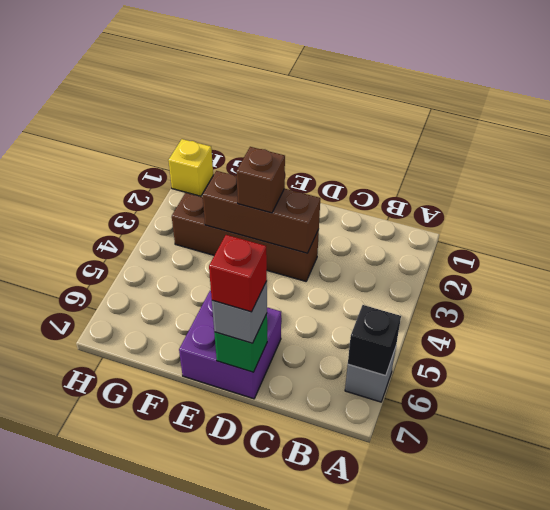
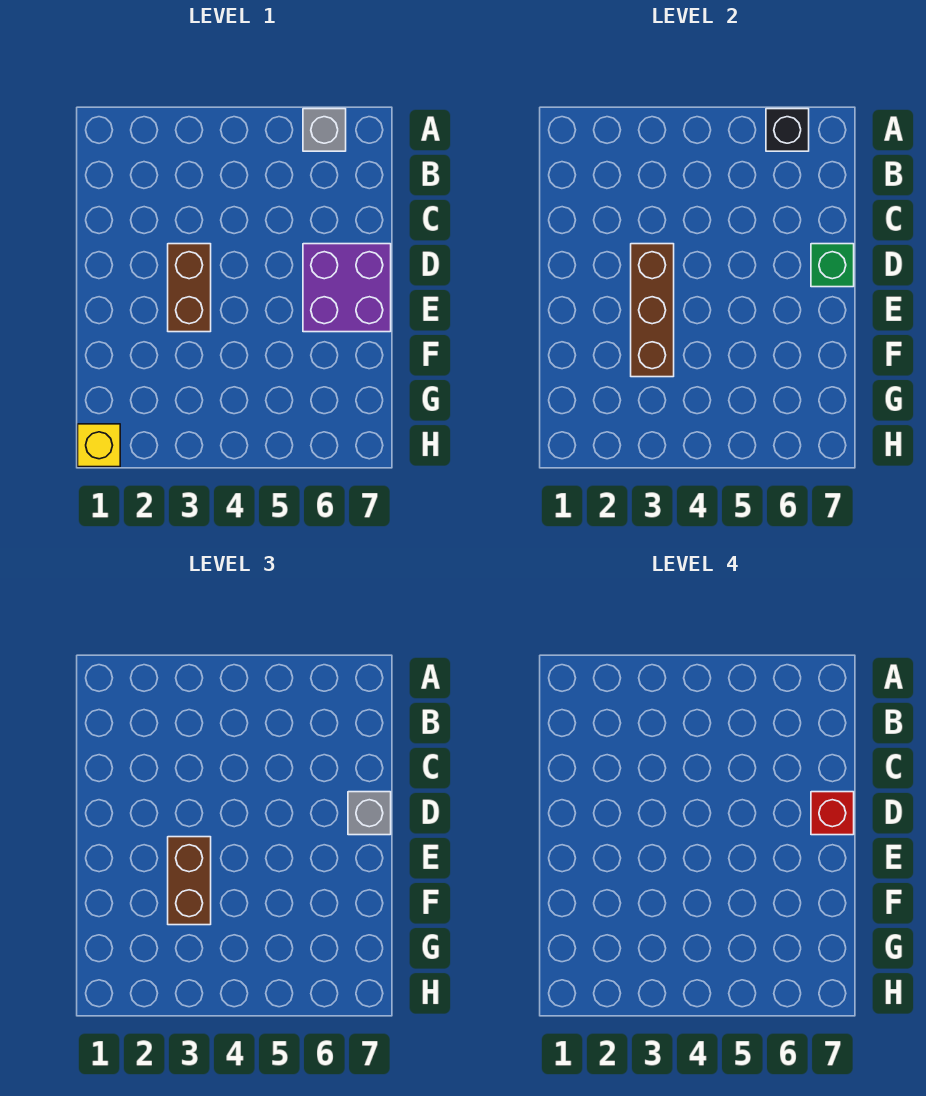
brown brick D3:G3 level 1 -> brown brick D3:E3 level 1
brown brick E3 level 3 -> brown brick E3:F3 level 3

